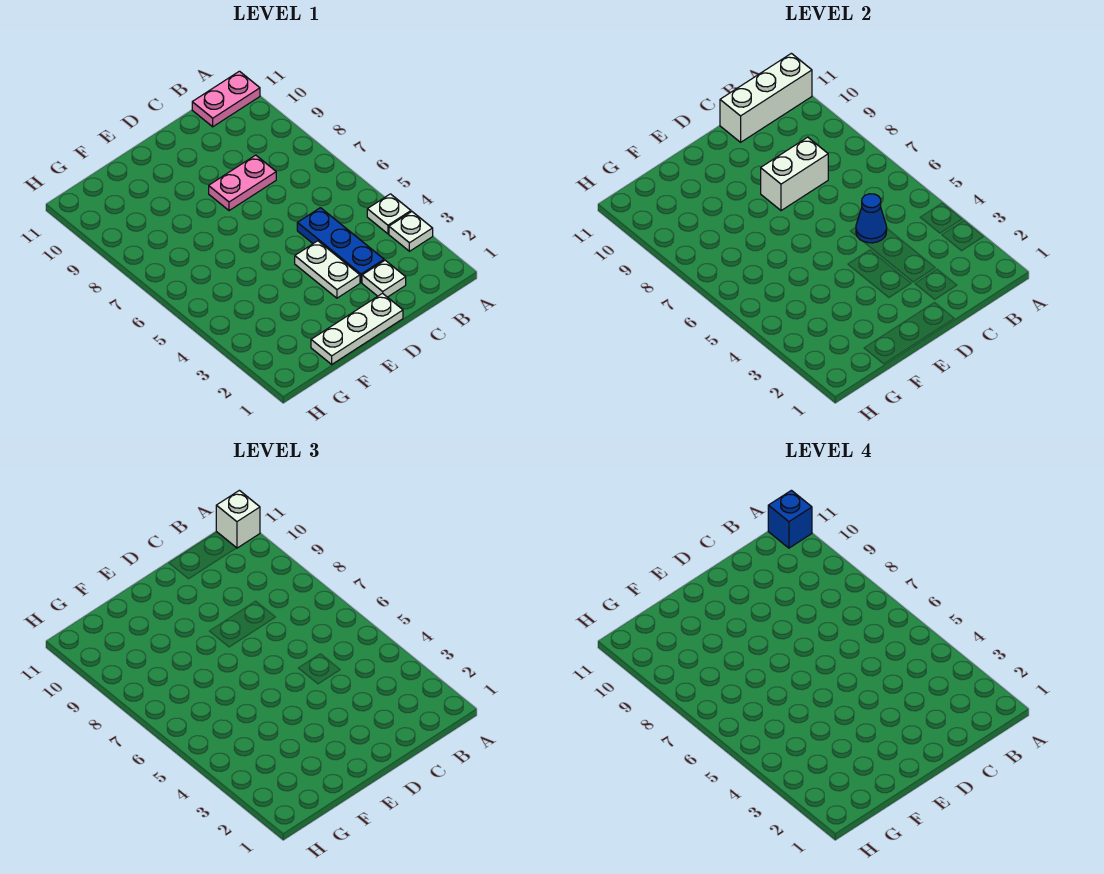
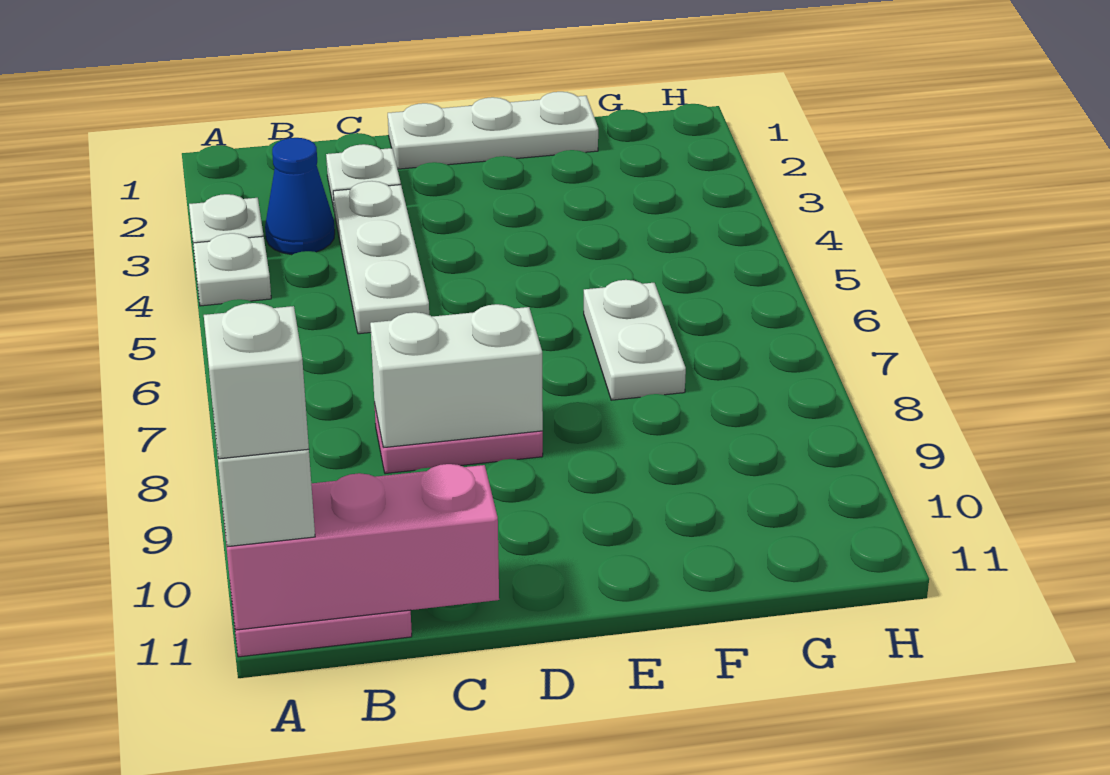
white brick A11:C11 level 2 -> pink brick A11:C11 level 2
blue brick A11 level 4 -> white brick A11 level 4
blue plate C3:C5 level 1 -> white plate C3:C5 level 1
blue cone C5 level 2 -> blue cone B3 level 1
white plate D3:D4 level 1 -> white plate F6:F7 level 1

